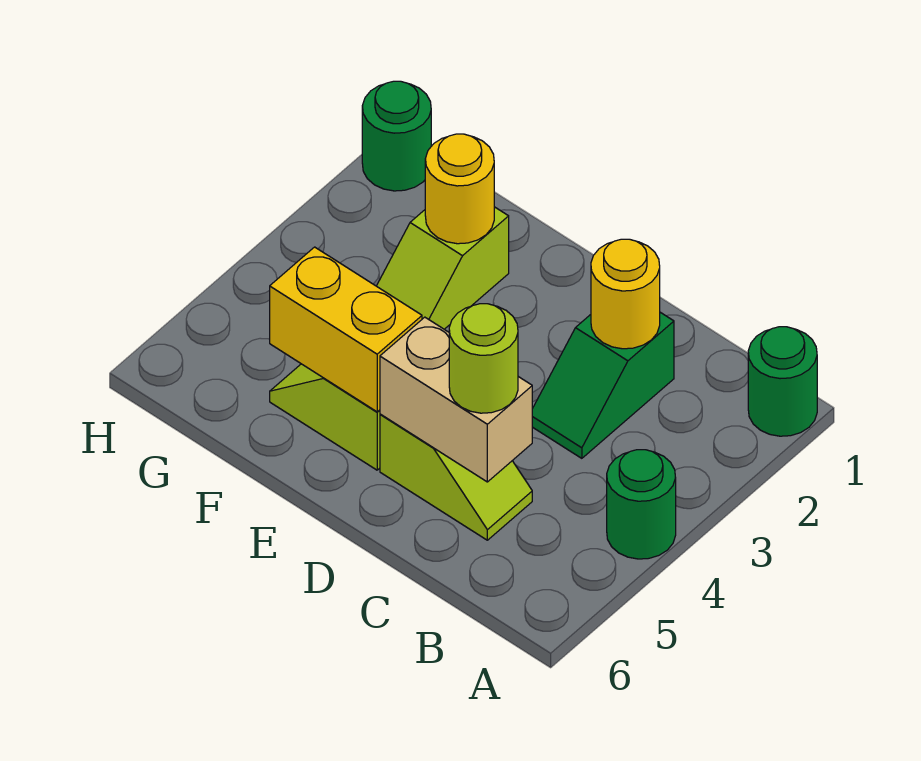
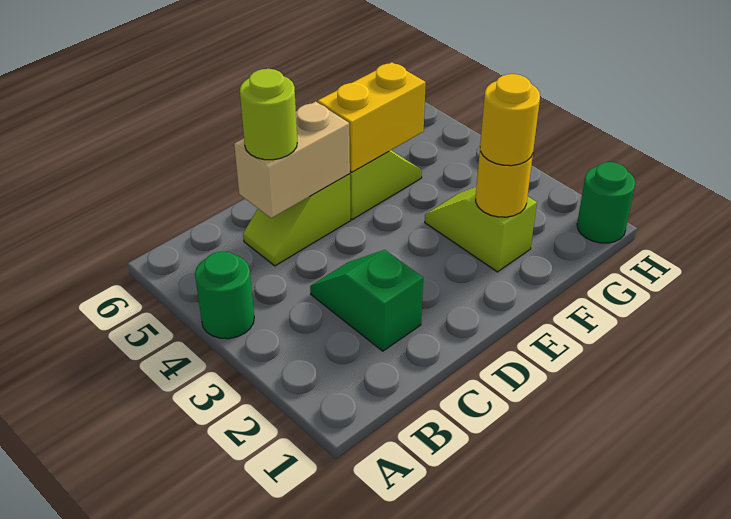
green round brick A1 level 1 -> none
yellow round brick C2 level 2 -> yellow round brick F2 level 3

